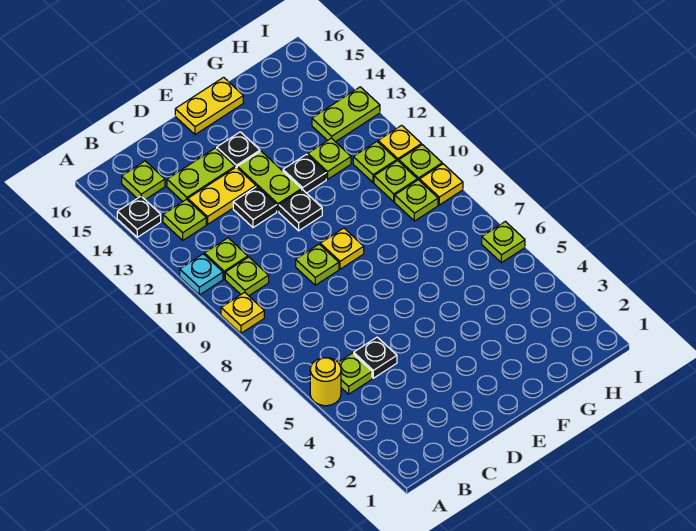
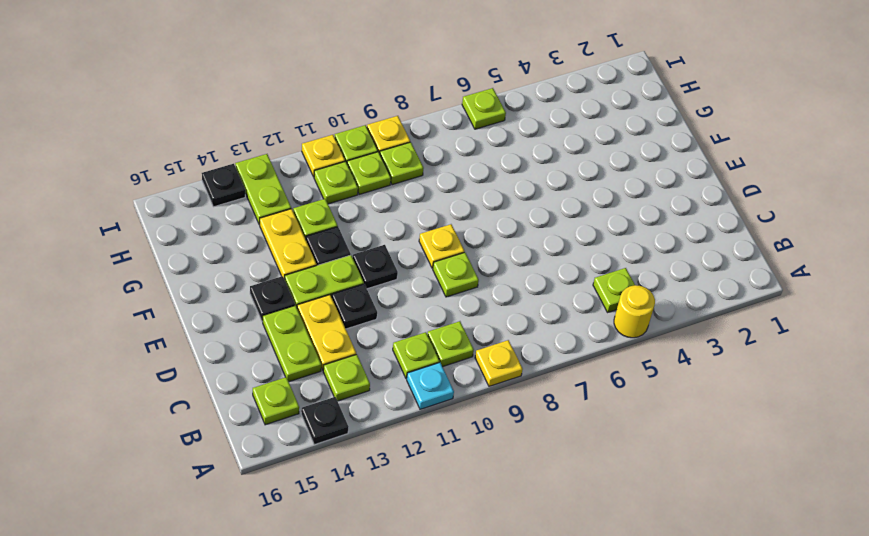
black plate C5 level 1 -> black plate I14 level 1
yellow plate E16:F16 level 1 -> yellow plate F13:G13 level 1

